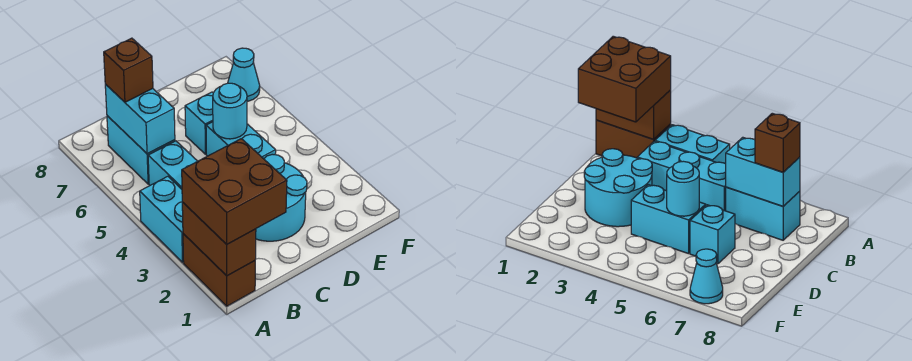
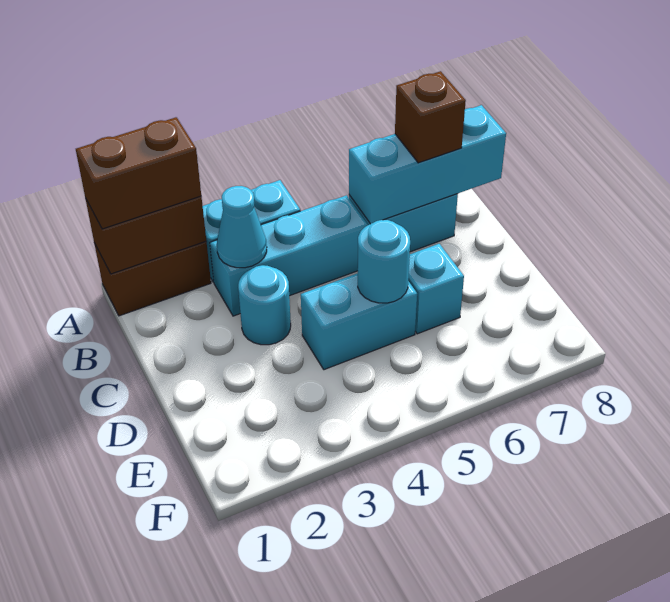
brown brick A1:B2 level 3 -> brown brick A1:A2 level 3
cyan brick B6:B7 level 2 -> cyan brick B6:B8 level 2
cyan round brick C2:D3 level 1 -> cyan round brick C3 level 1
cyan cone F7 level 1 -> cyan cone B3 level 2

